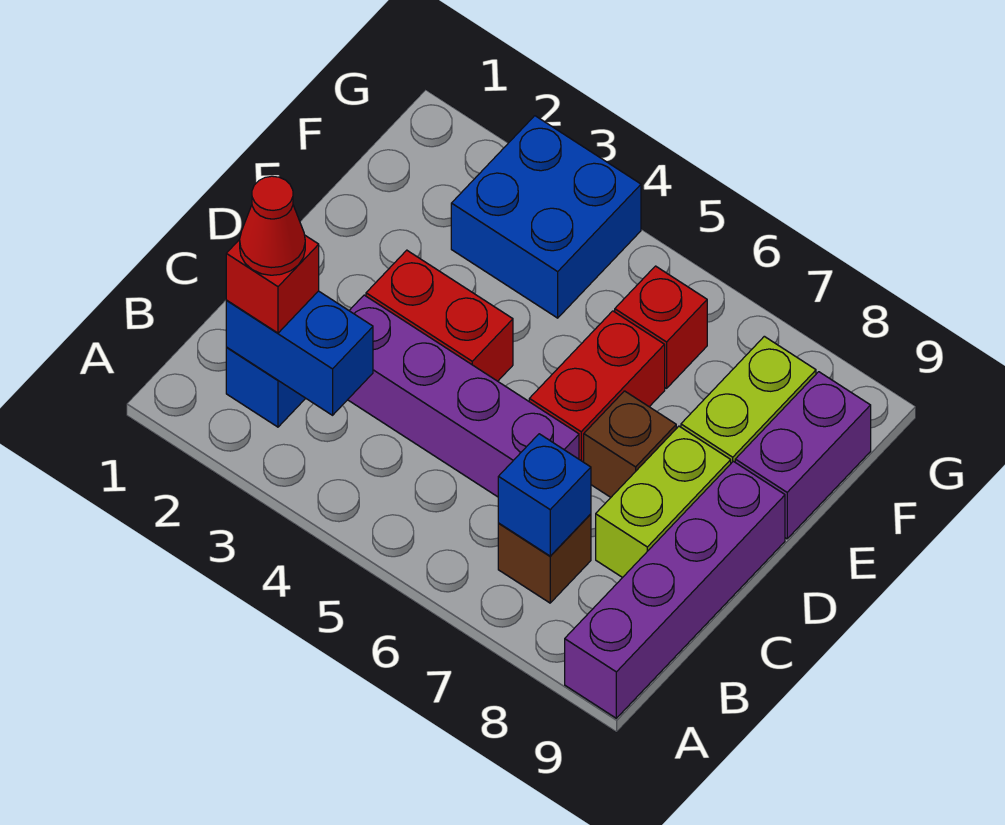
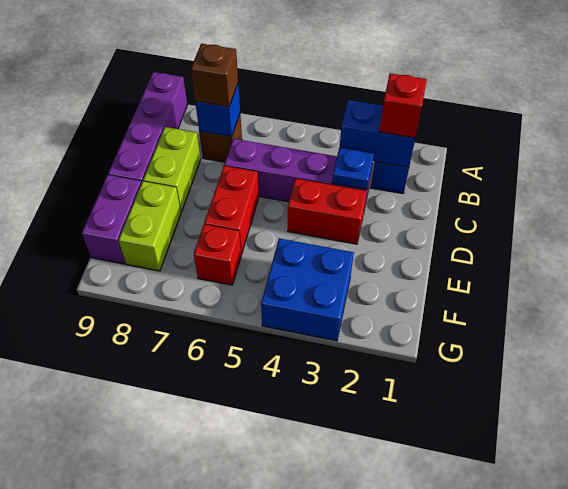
red cone B2 level 4 -> none
none -> blue plate C3 level 2
brown brick D7 level 1 -> brown brick B7 level 3

